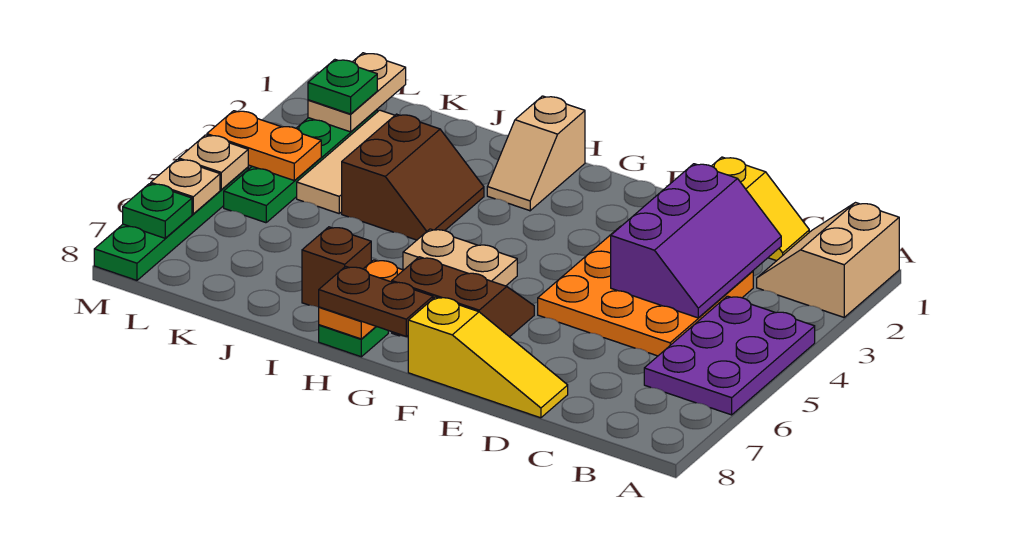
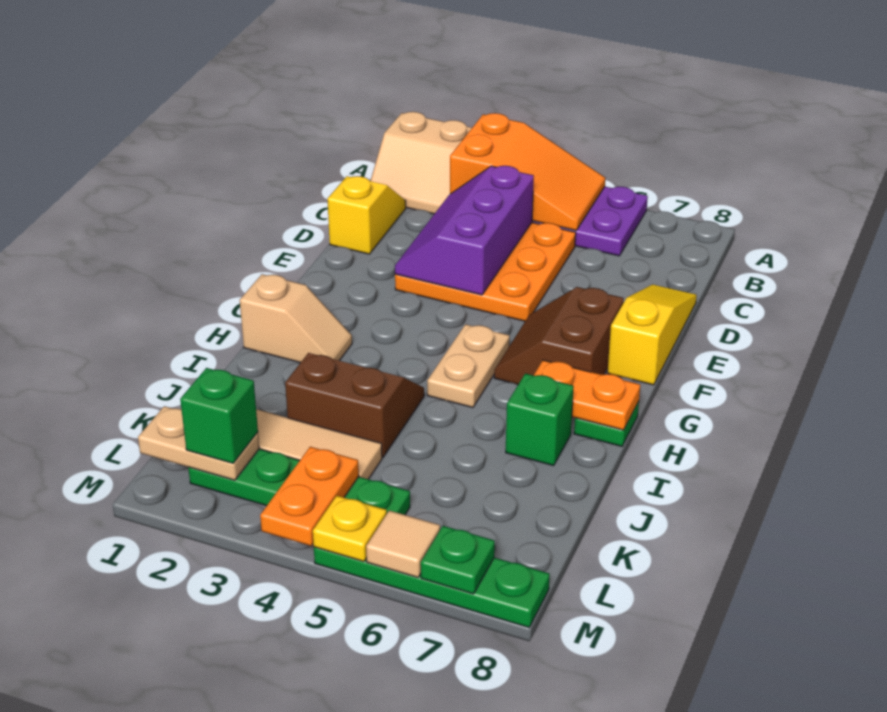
none -> orange slope A3:B5 level 2 top 3
purple slope C2:D4 level 2 top D -> purple slope C3:E4 level 2 top 4
brown plate G8:H8 level 3 -> none
brown brick I7 level 1 -> green brick I7 level 1
green plate L2 level 3 -> green brick L2 level 3
tan plate M5 level 2 -> yellow plate M5 level 2
tan plate M6 level 2 -> tan tile M6 level 2

